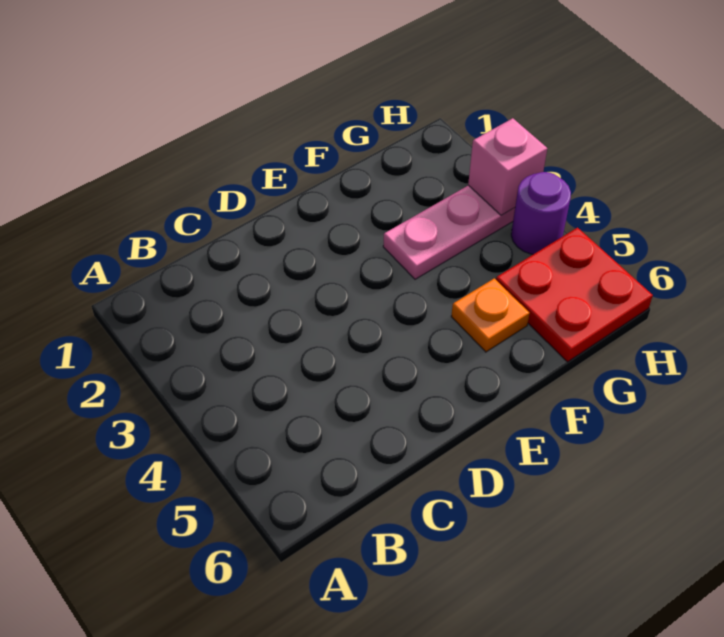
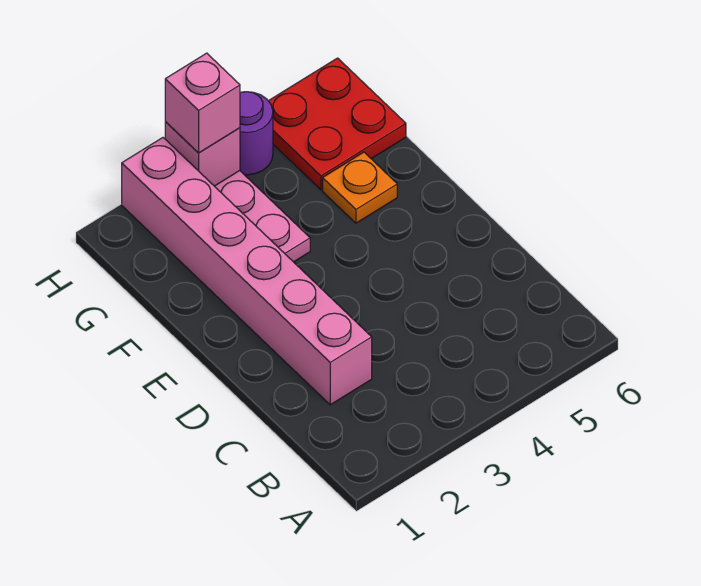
none -> pink brick C2:H2 level 1
none -> pink brick H3 level 3

